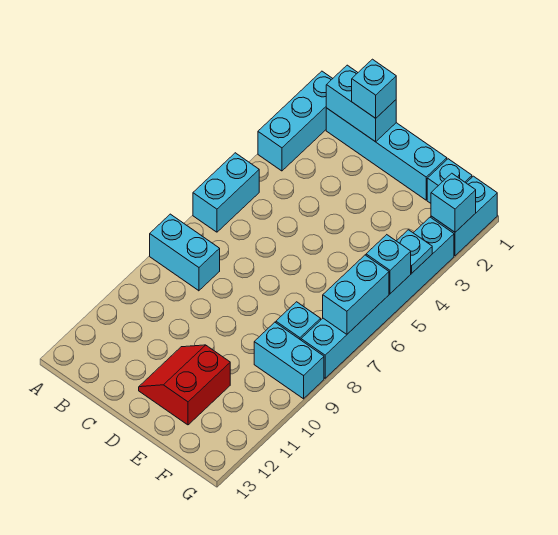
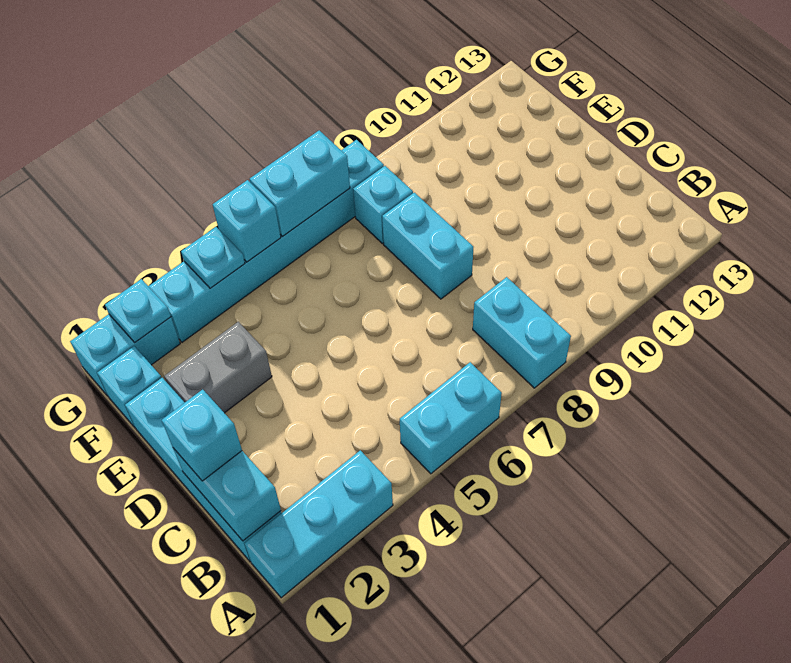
red slope D11:E12 level 1 top E -> none
none -> grey brick E2:E3 level 1
cyan brick F9:G9 level 1 -> cyan brick D8:E8 level 1
cyan brick G2 level 2 -> cyan plate G2 level 2

